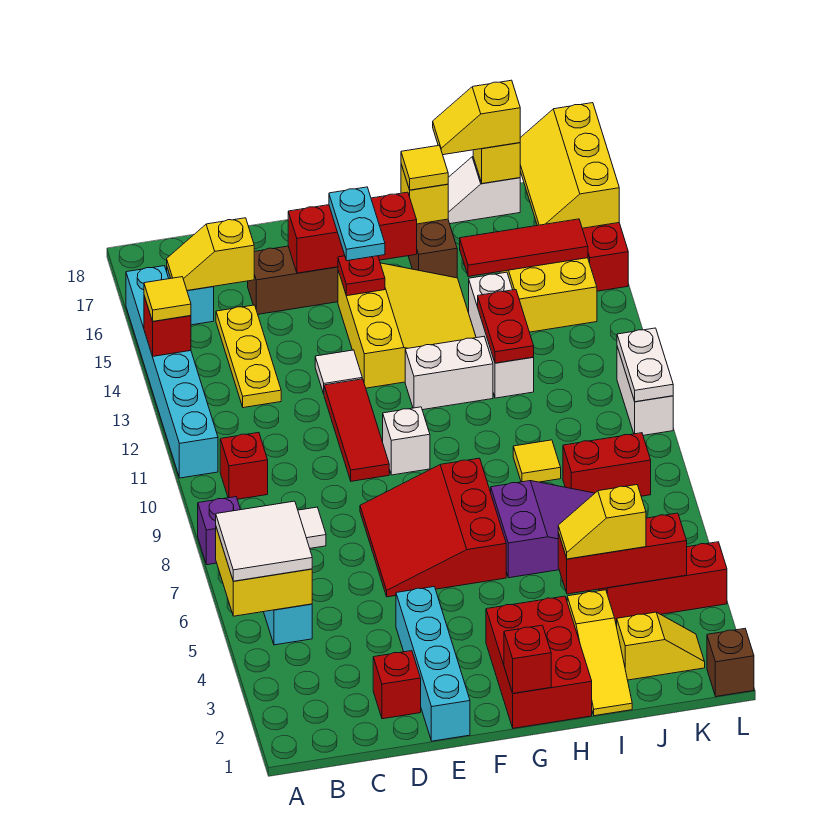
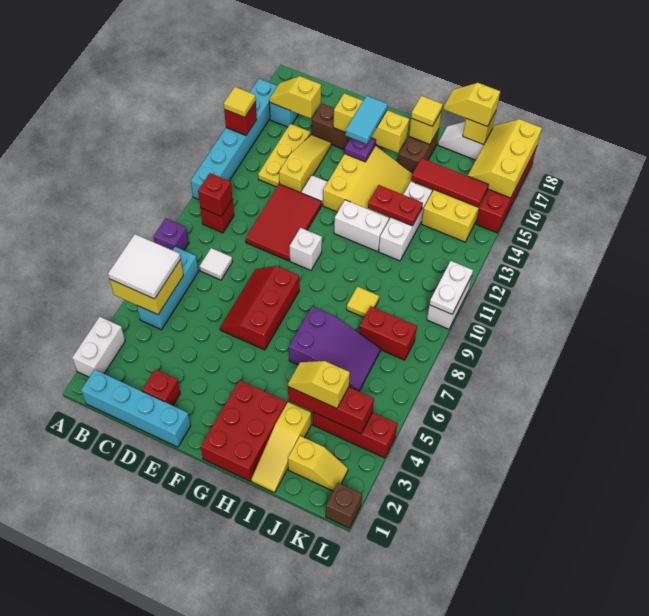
none -> white brick A2:A3 level 1
none -> yellow slope D13:D15 level 1 top 13
cyan brick E1:E4 level 1 -> cyan brick B1:E1 level 1
red slope E6:G8 level 1 top G -> red slope E6:F8 level 1 top F
red tile E10:E12 level 1 -> red tile D10:E12 level 1
red brick E16:G16 level 2 -> yellow brick E16:G16 level 2
red plate F15 level 2 -> purple plate F15 level 2
cyan plate F15:F16 level 3 -> cyan tile F15:F16 level 3
red brick G1 level 2 -> red brick B10 level 2
red plate I12:I13 level 2 -> red plate H13:I13 level 2

